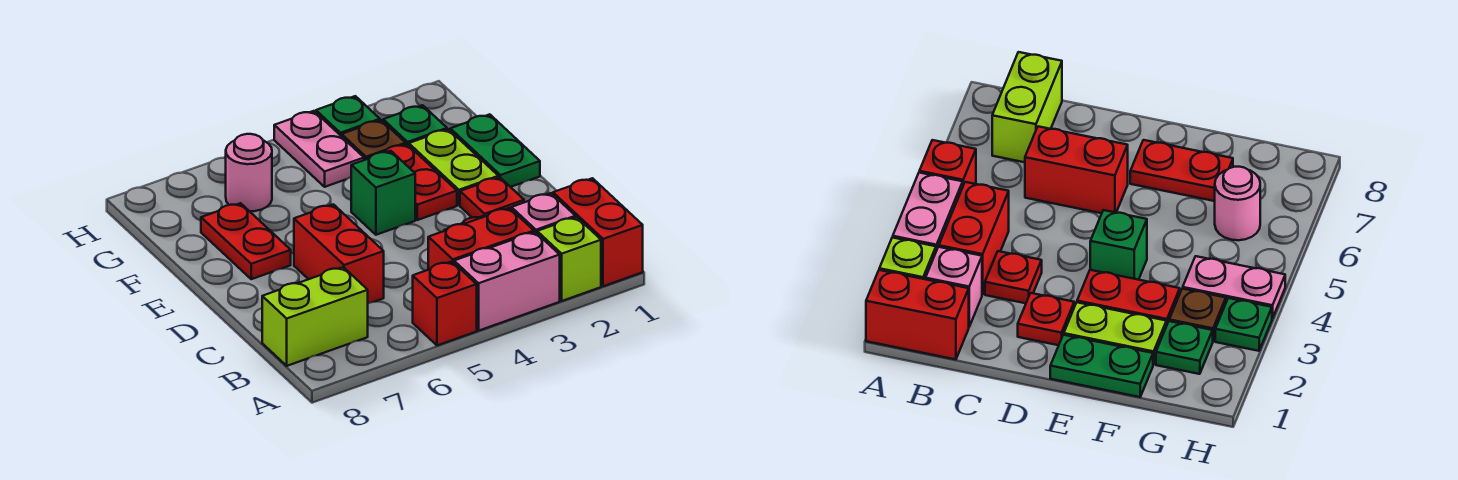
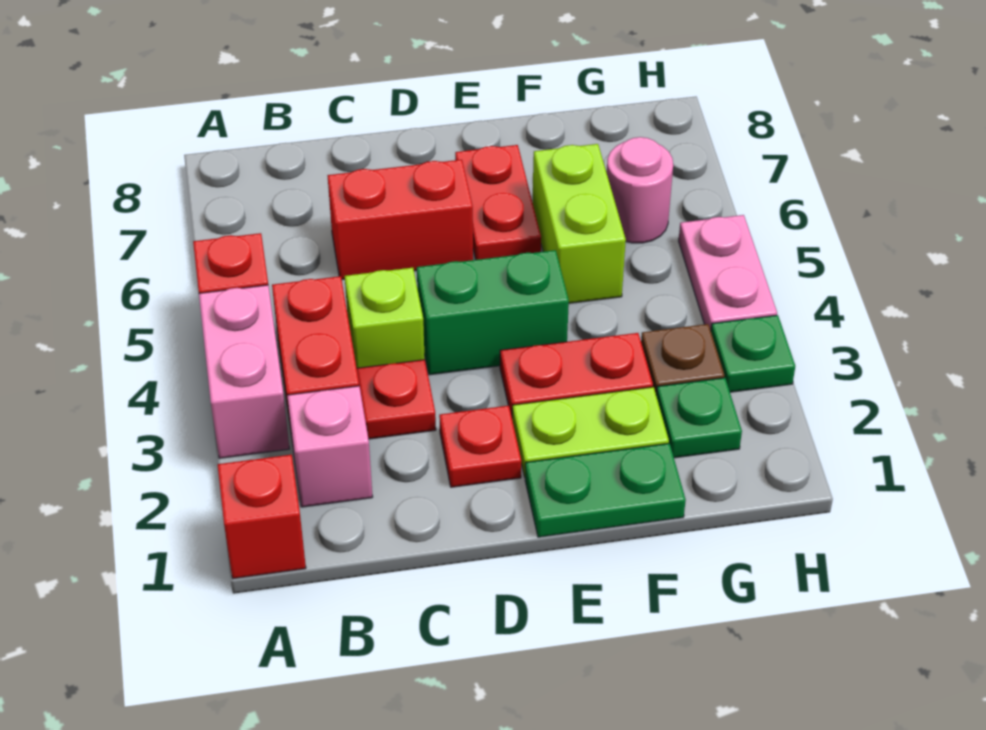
red brick A1:B1 level 1 -> red brick A1 level 1
lime brick A2 level 1 -> lime brick C4 level 1
lime brick B7:B8 level 1 -> lime brick F5:F6 level 1
green brick E4 level 1 -> green brick D4:E4 level 1
red plate E7:F7 level 1 -> red plate E6:E7 level 1
pink plate G4:H4 level 1 -> pink plate H4:H5 level 1

